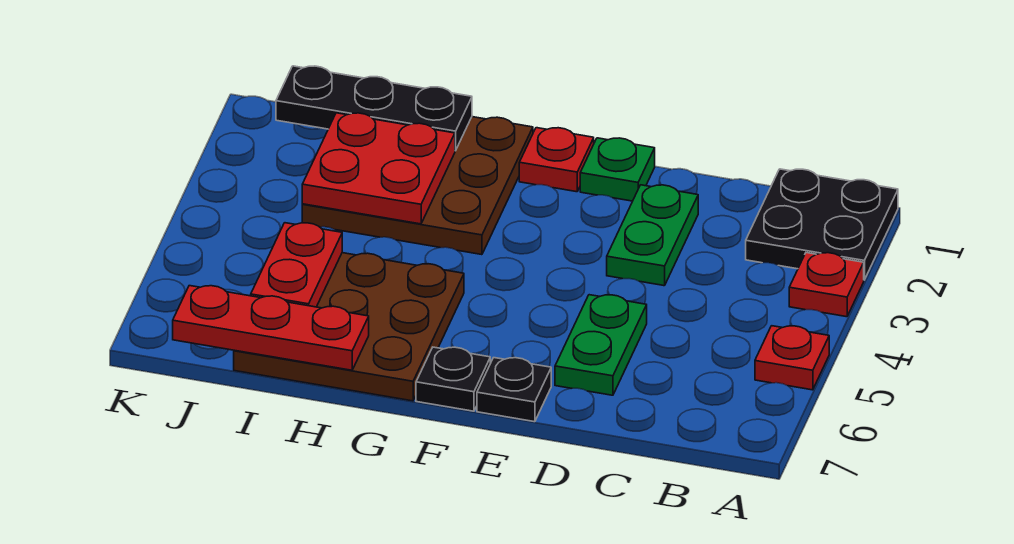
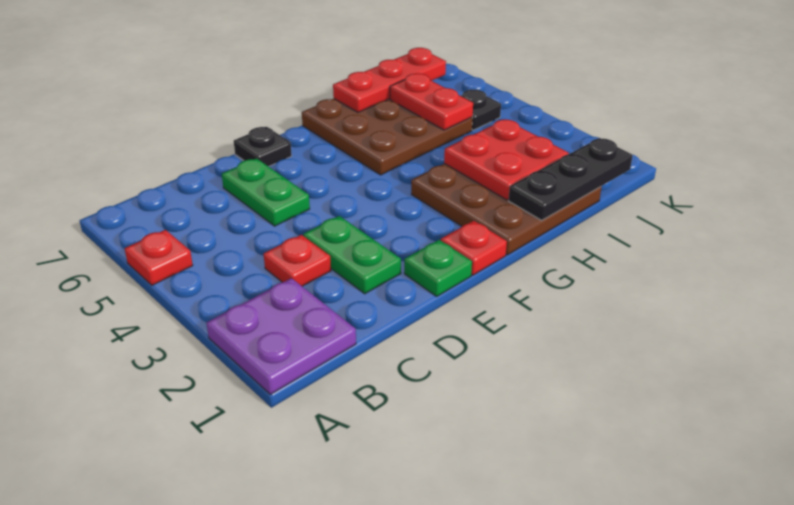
black plate A1:B2 level 1 -> purple plate A1:B2 level 1
red plate A3 level 1 -> red plate C3 level 1
black plate F7 level 1 -> black plate J5 level 1

